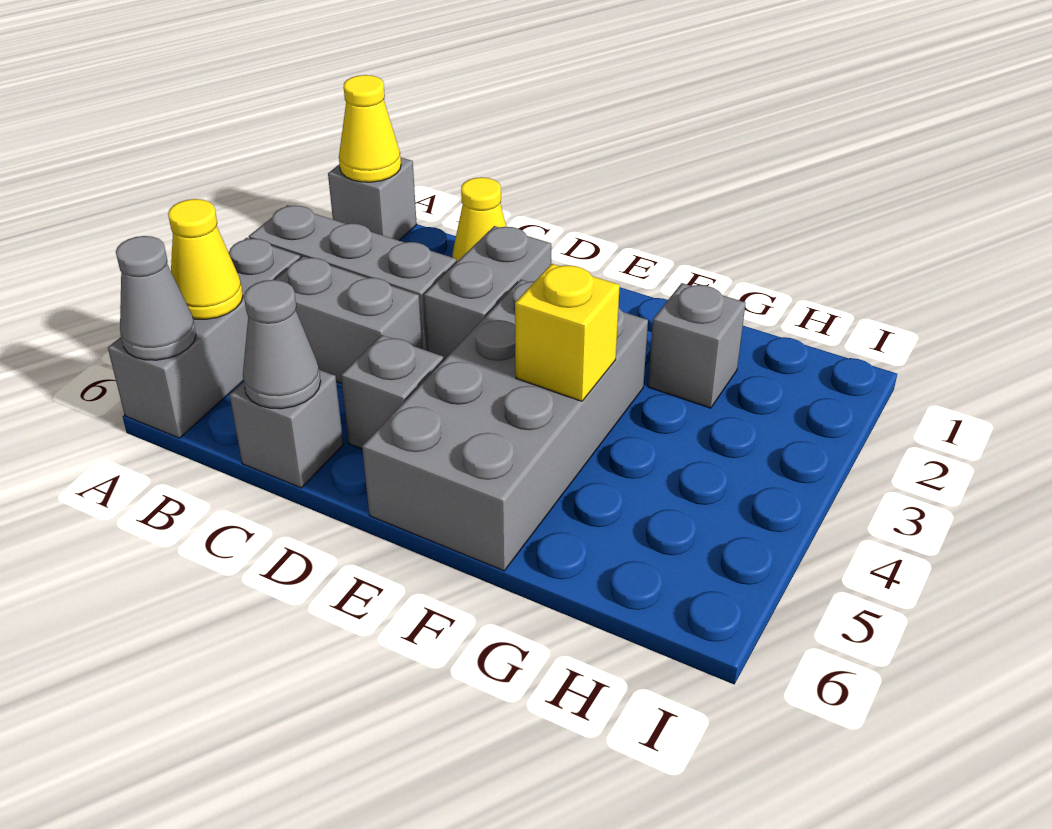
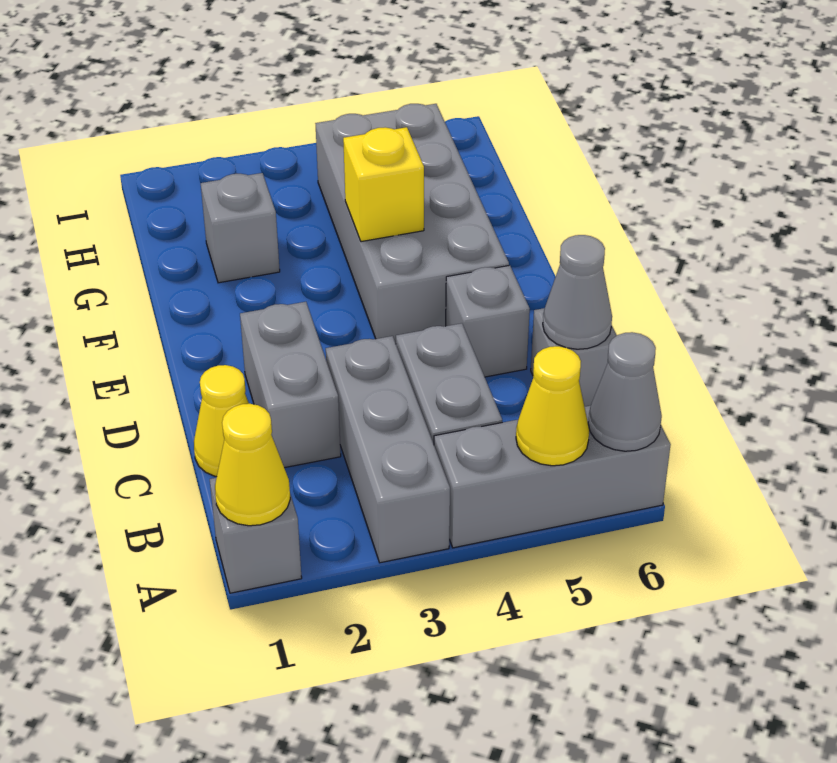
grey brick D2:D3 level 1 -> grey brick C2:D2 level 1
grey brick E3:F6 level 1 -> grey brick E4:H5 level 1

